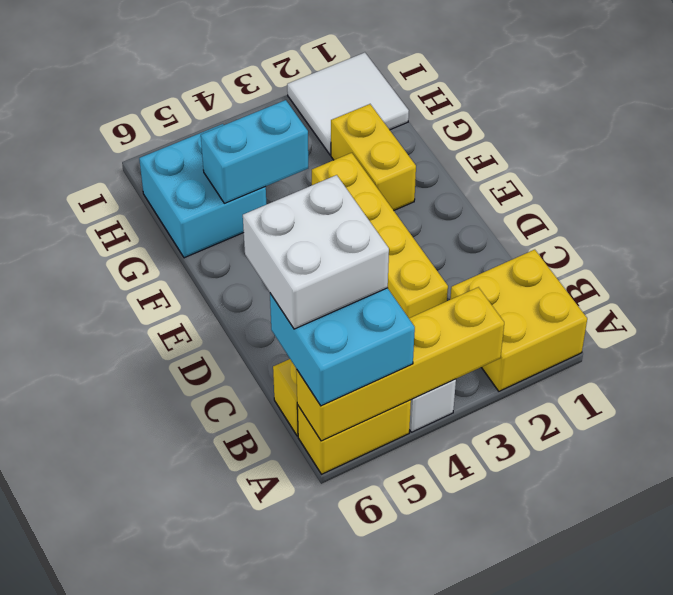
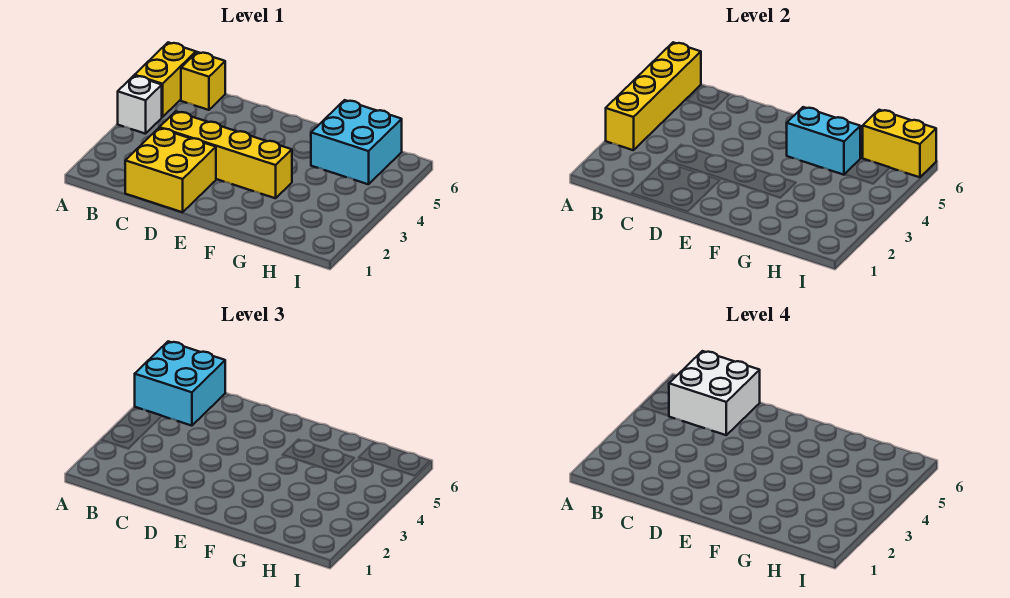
yellow brick A1:B2 level 1 -> yellow brick C1:D2 level 1
yellow brick F2:G2 level 1 -> yellow brick H6:I6 level 2
cyan brick G4:G5 level 2 -> cyan brick F5:G5 level 2
white tile H1:I2 level 1 -> none

